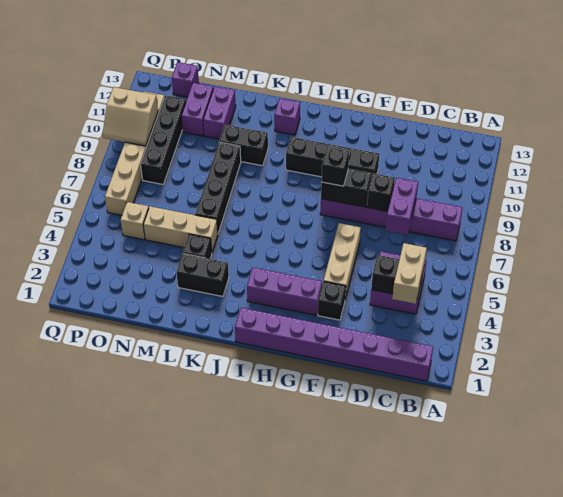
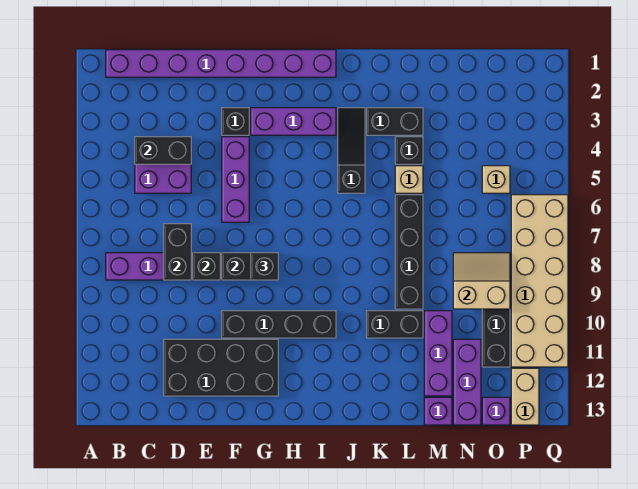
tan brick C3:C4 level 3 -> tan brick P12:P13 level 1
purple brick D7:D8 level 2 -> black brick D7:D8 level 2
none -> black brick D11:G12 level 1
tan brick F4:F6 level 1 -> purple brick F4:F6 level 1
none -> black slope J3:J5 level 1 top 5
purple brick J12 level 1 -> purple brick M13 level 1
tan brick L5:N5 level 1 -> tan brick L5 level 1
purple brick M11:M12 level 1 -> purple brick M10:M12 level 1
purple brick N11:N12 level 1 -> purple brick N11:N13 level 1
tan brick P6:P11 level 1 -> tan brick P6:Q11 level 1
tan slope P9:Q10 level 2 top 10 -> tan slope N8:O9 level 2 top 9

